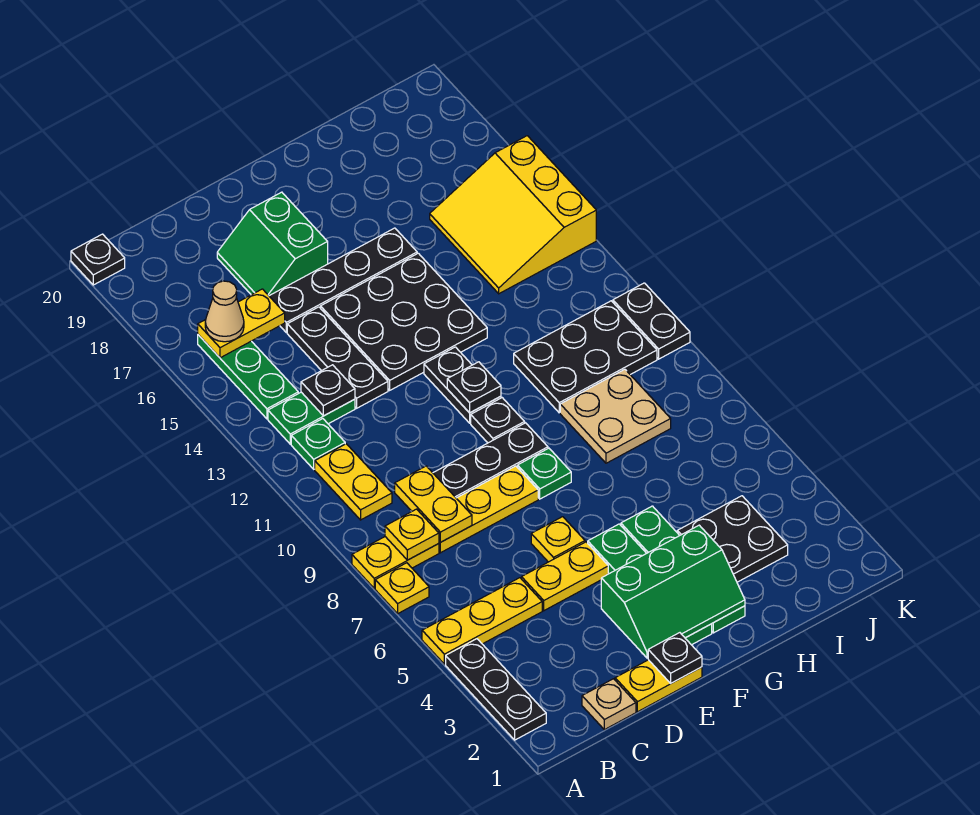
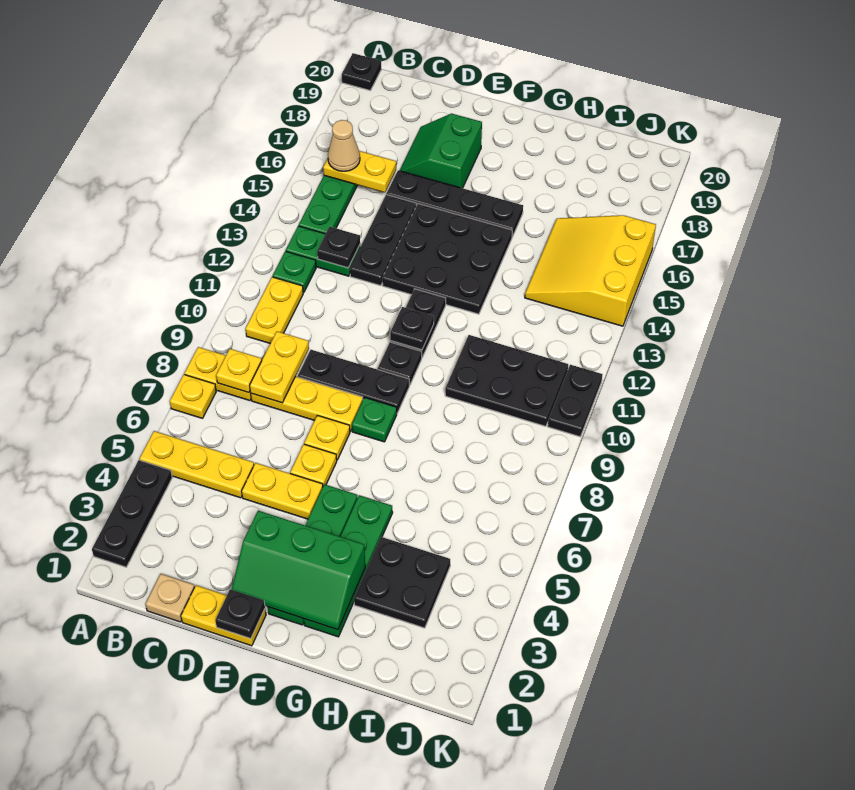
none -> yellow plate E7 level 1
tan plate H8:I9 level 1 -> none

